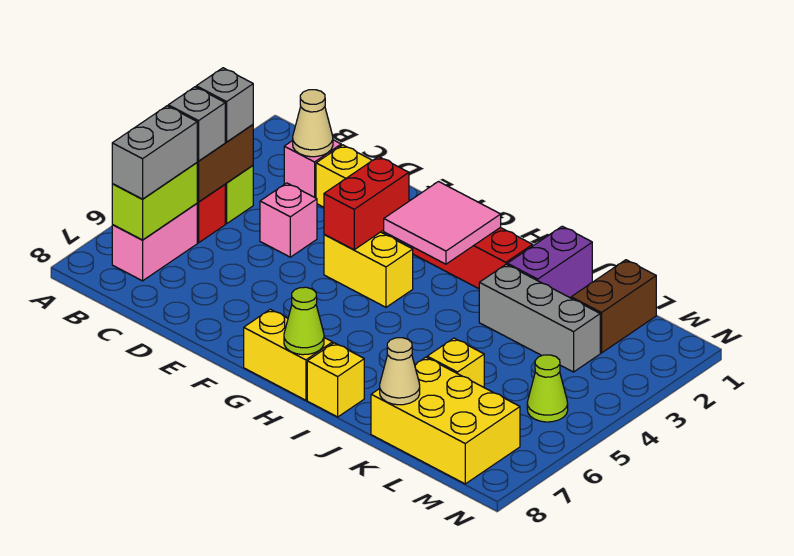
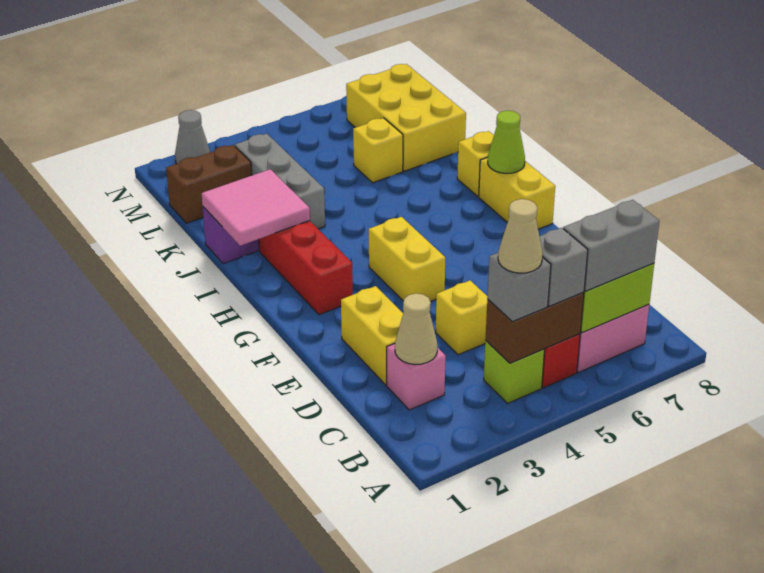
pink brick D4 level 1 -> yellow brick D4 level 1
red brick F3:F4 level 2 -> none
pink tile G2:H3 level 2 -> pink tile I1:J2 level 2
tan cone K8 level 2 -> tan cone B4 level 4
lime cone M5 level 1 -> none
none -> grey cone N2 level 1

